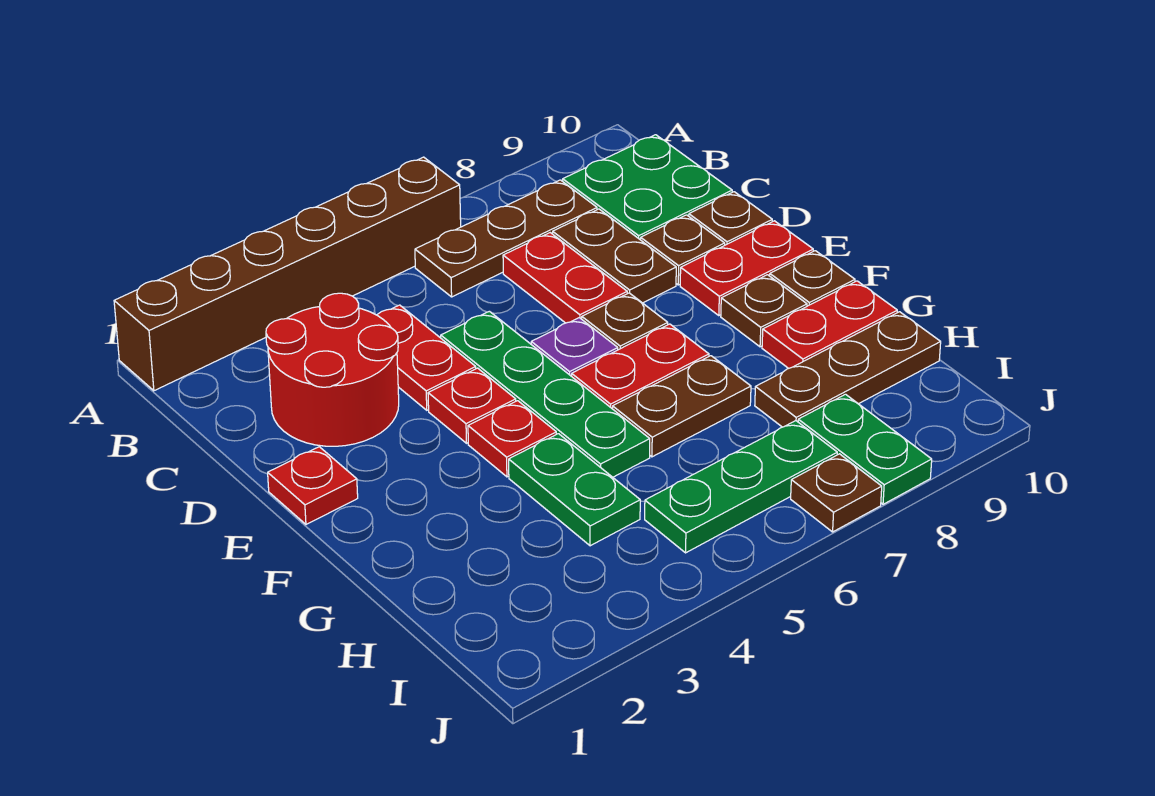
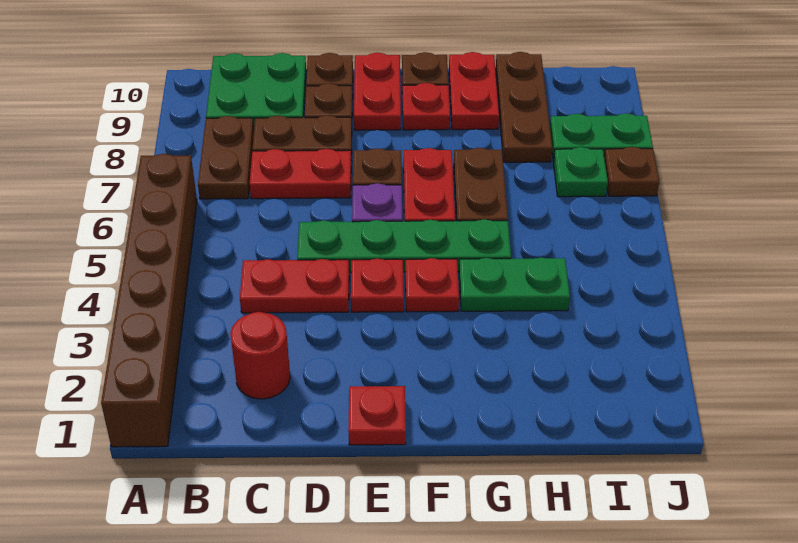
brown plate B6:B8 level 1 -> brown plate B7:B8 level 1
red round brick C2:D3 level 1 -> red round brick C2 level 1
brown plate F9 level 1 -> red plate F9 level 1
green plate I5:I7 level 1 -> green plate I7 level 1

